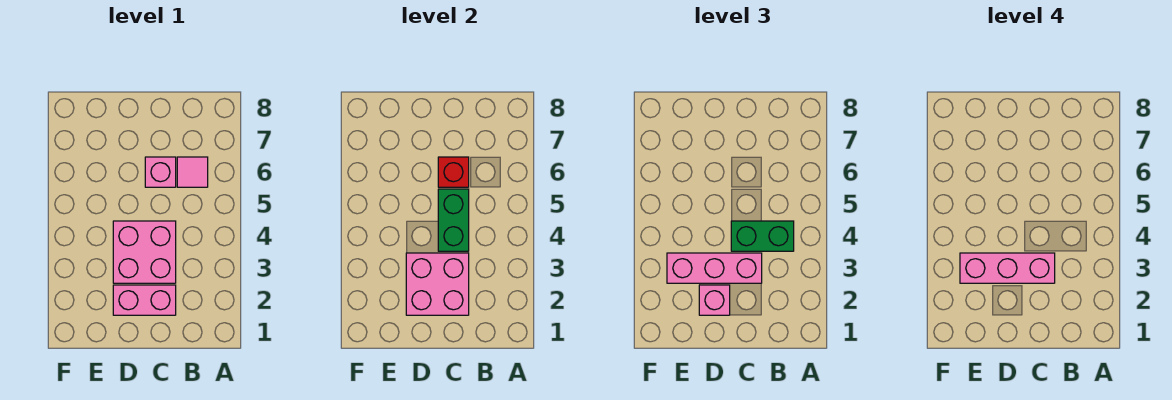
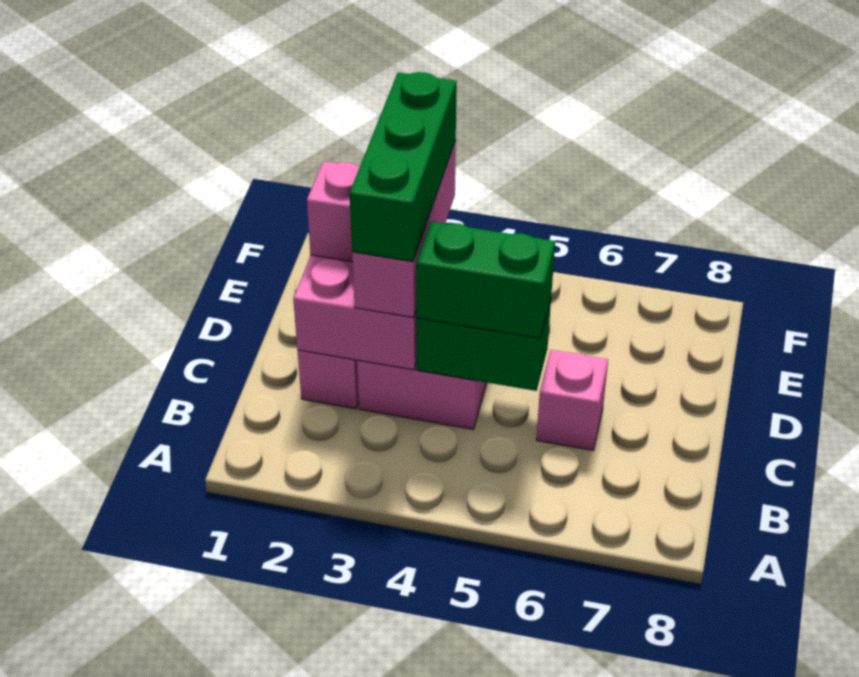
green brick B4:C4 level 3 -> green brick C4:C5 level 3
pink tile B6 level 1 -> none
pink brick C3:E3 level 4 -> green brick C3:E3 level 4
red brick C6 level 2 -> none

